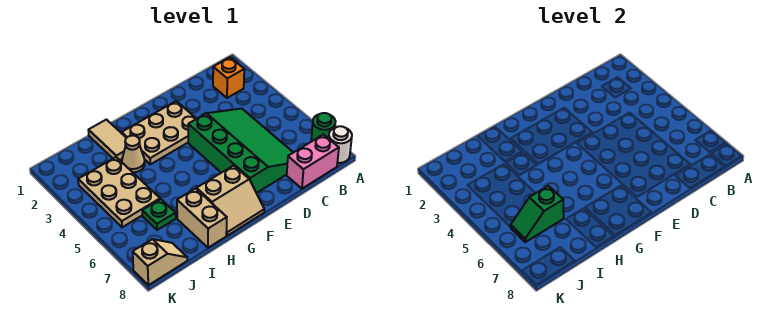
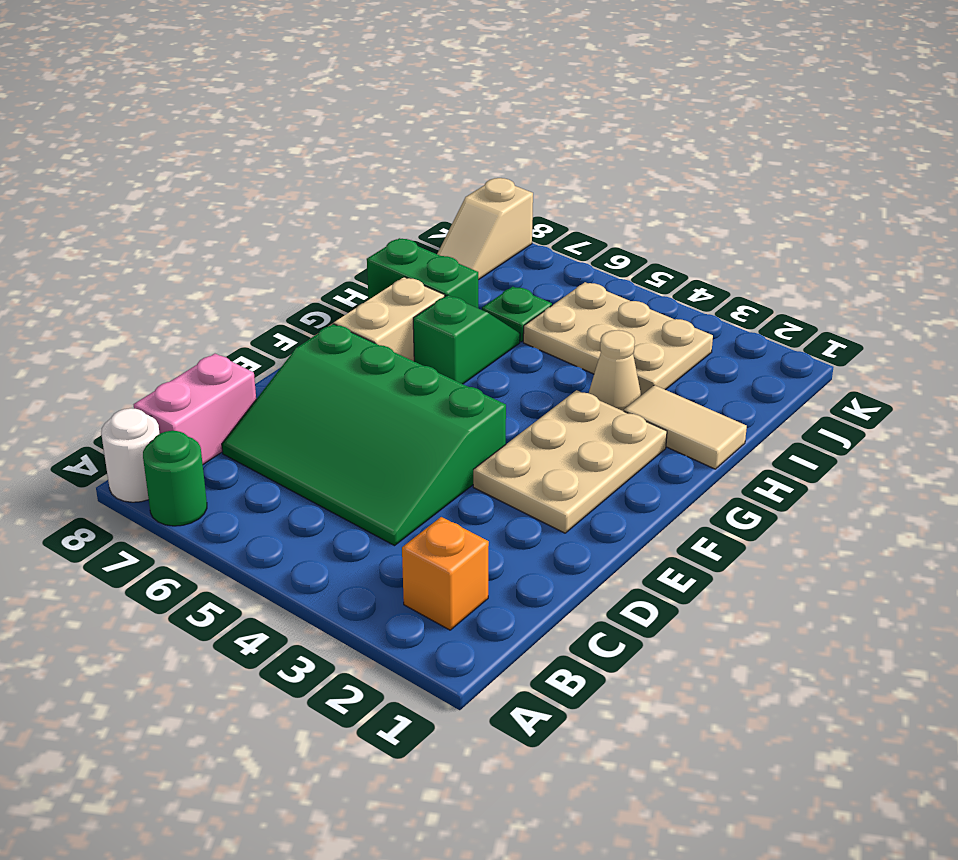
tan brick H7:H8 level 1 -> green brick H7:H8 level 1
green slope I6:J6 level 2 top I -> green slope G6:H6 level 1 top G

